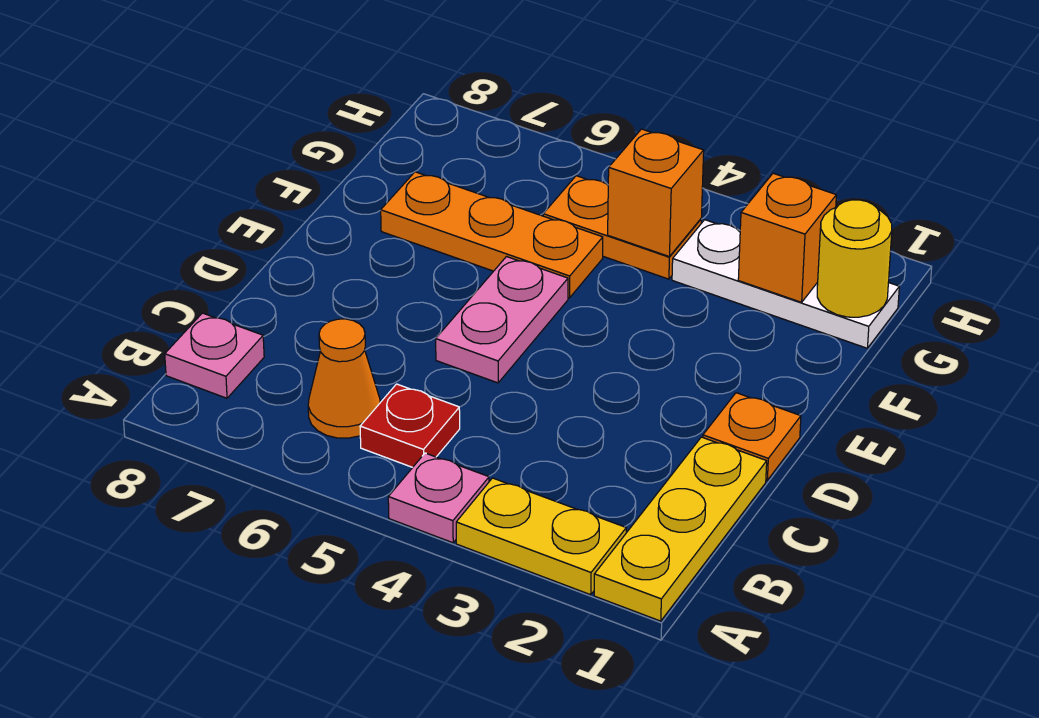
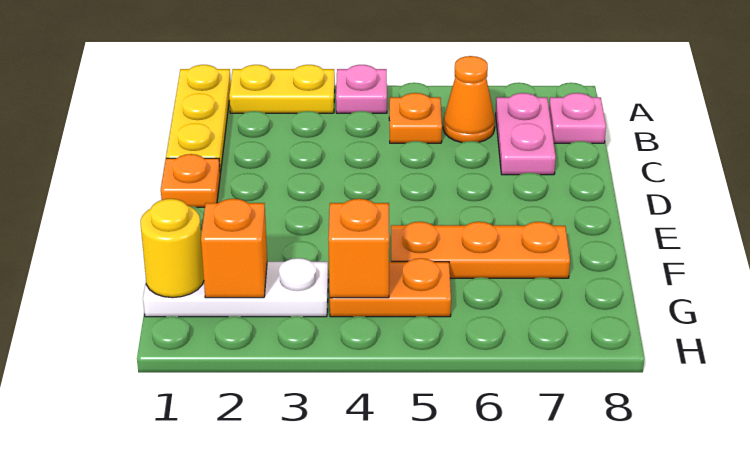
red plate B5 level 1 -> orange plate B5 level 1
pink plate D5:E5 level 1 -> pink plate B7:C7 level 1

